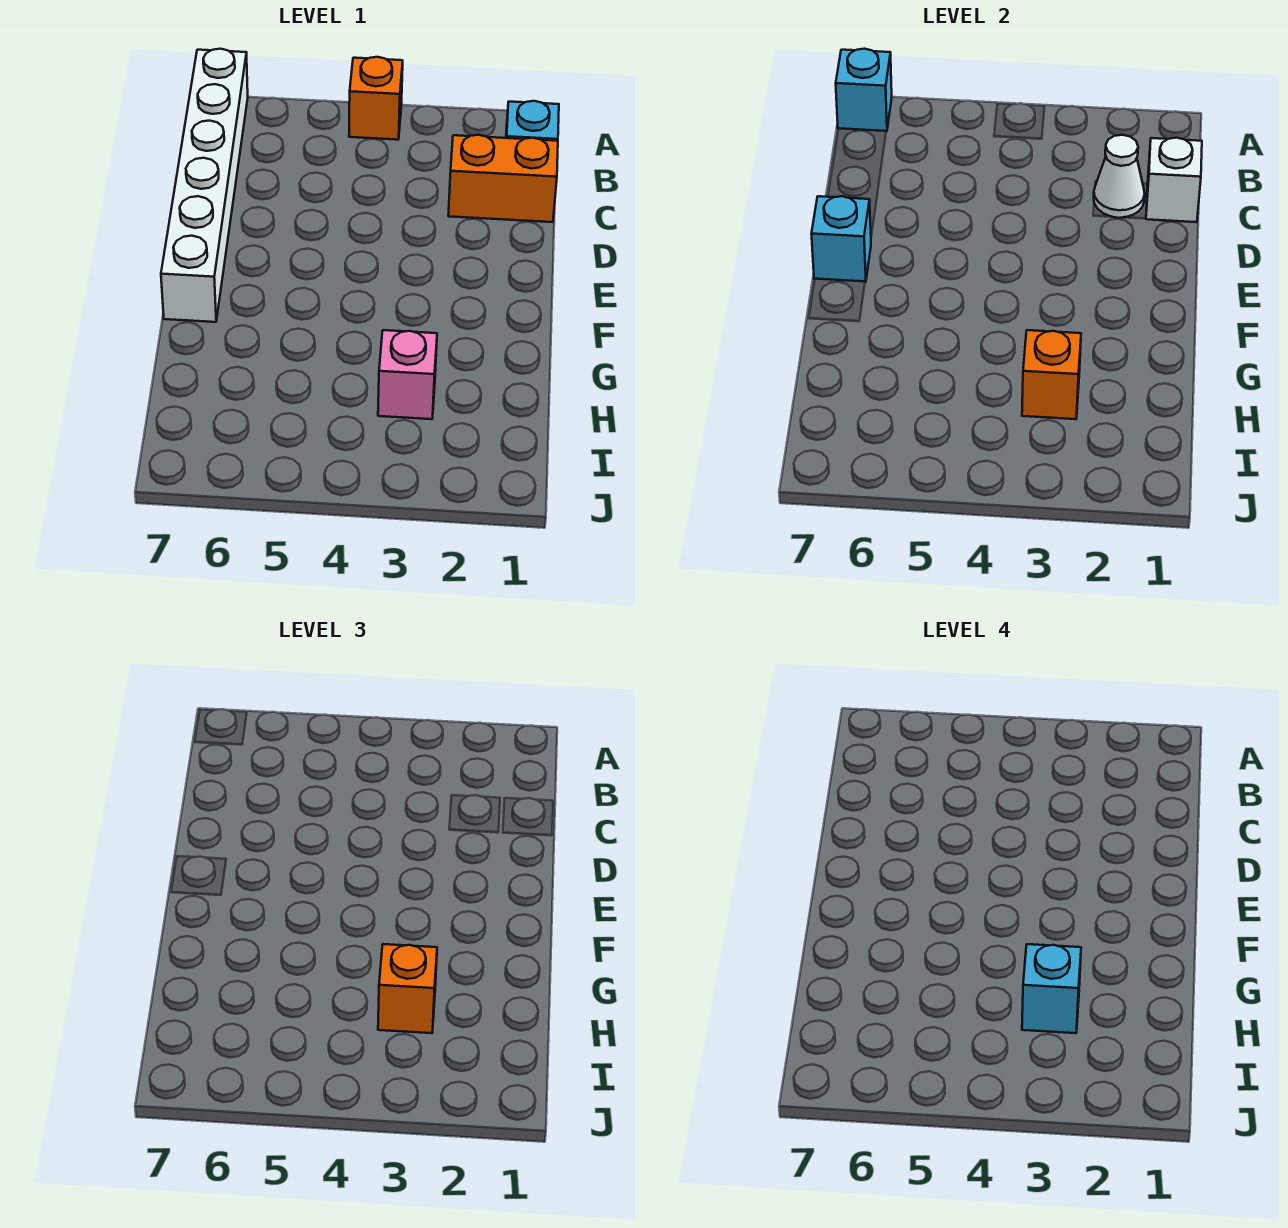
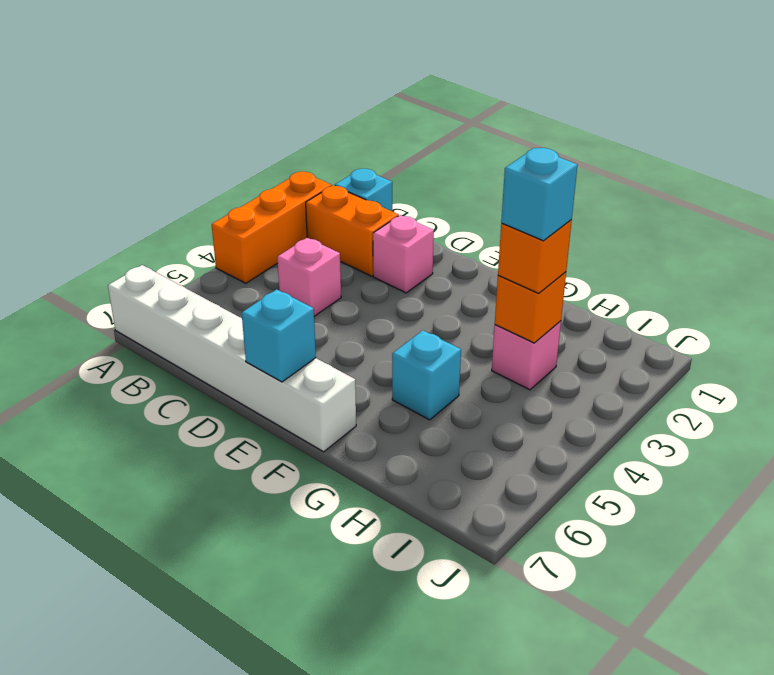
orange brick A4 level 1 -> orange brick A2:A4 level 1
cyan brick A7 level 2 -> cyan brick G5 level 1
orange brick C1:C2 level 1 -> orange brick B2:C2 level 1
white brick C1 level 2 -> none
white cone C2 level 2 -> none
none -> pink brick C4 level 1
none -> pink brick D2 level 1

